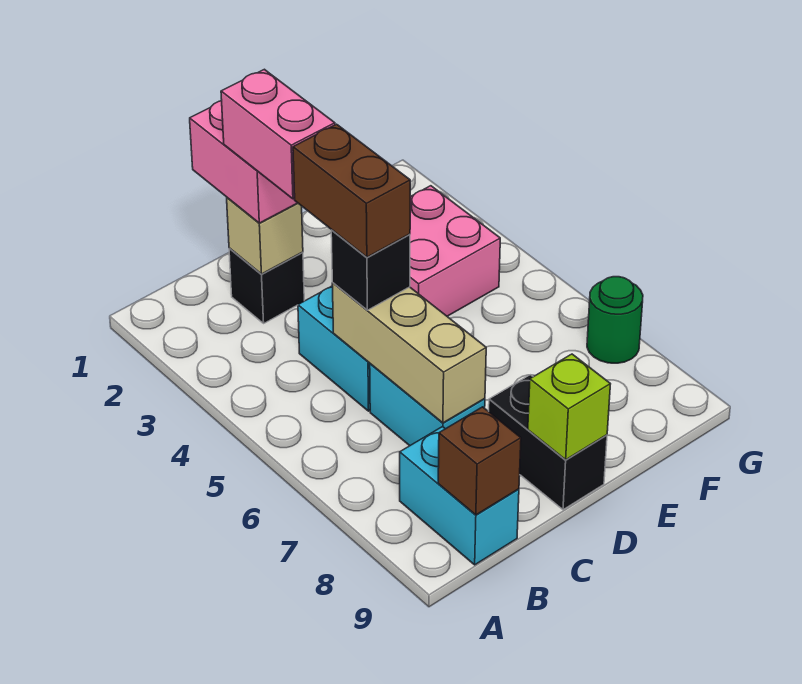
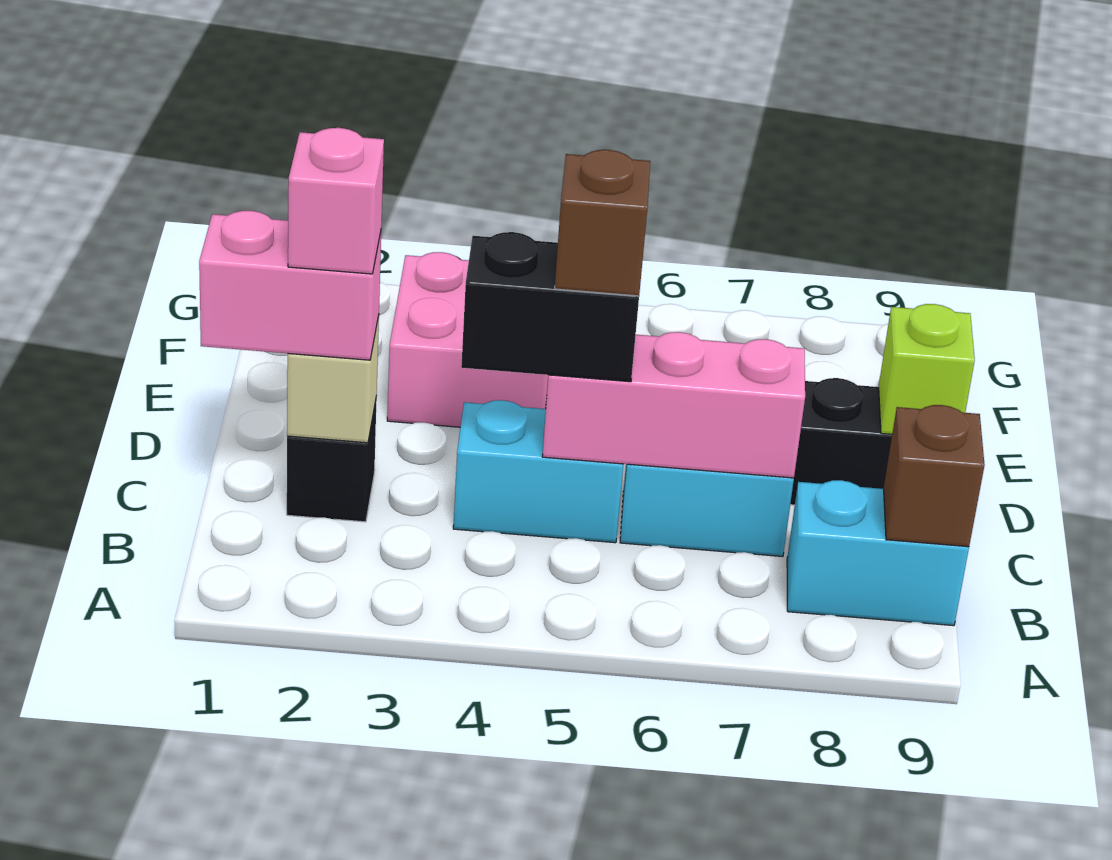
pink brick C2:C3 level 4 -> pink brick C2 level 4
brown brick C4:C5 level 4 -> brown brick C5 level 4
tan brick C5:C7 level 2 -> pink brick C5:C7 level 2
black brick C5 level 3 -> black brick C4:C5 level 3
green round brick G7 level 1 -> none

